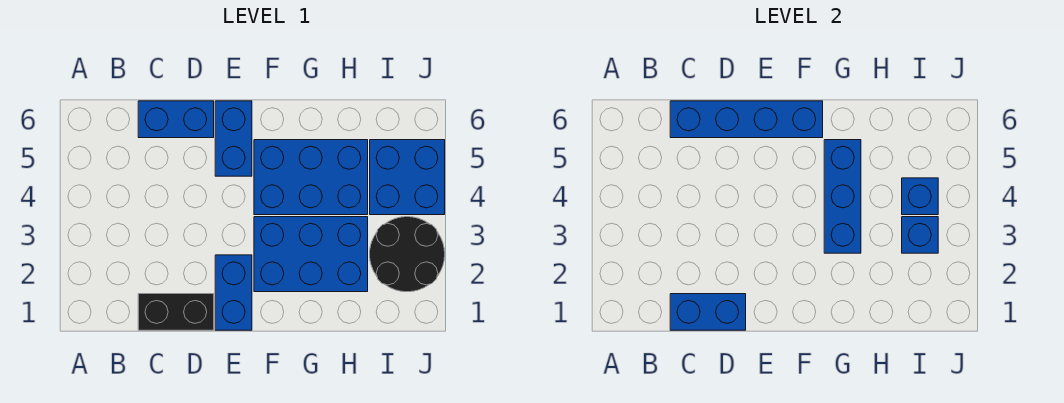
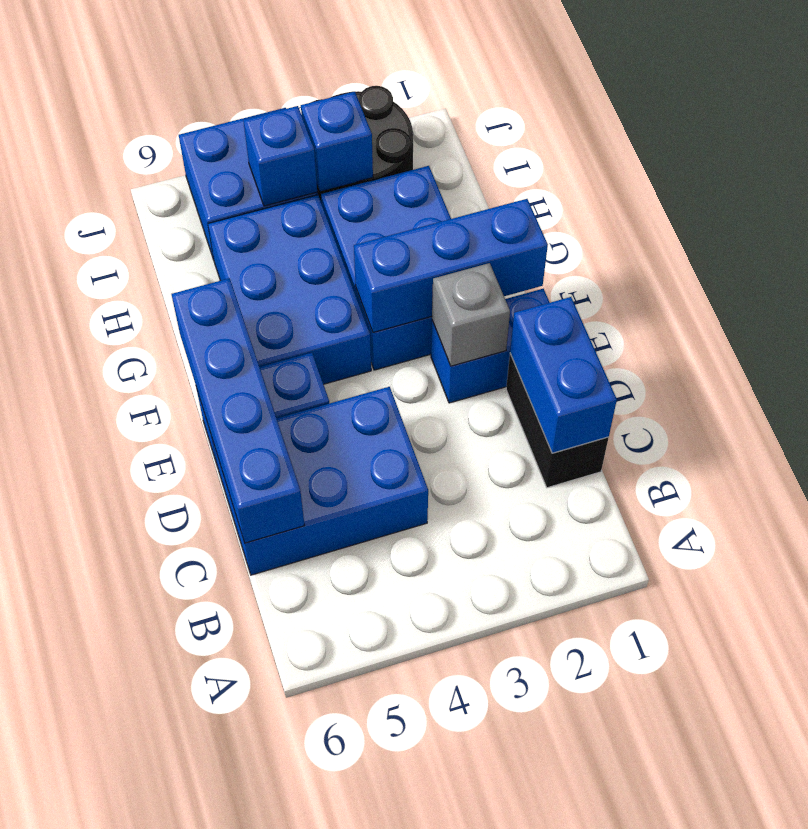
blue brick C6:D6 level 1 -> blue brick C4:D6 level 1
none -> grey brick E2 level 2
blue brick G3:G5 level 2 -> blue brick F1:F3 level 2

